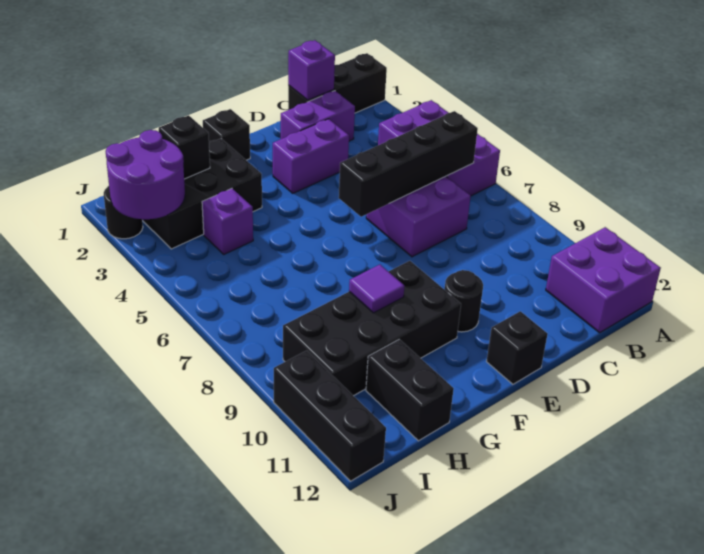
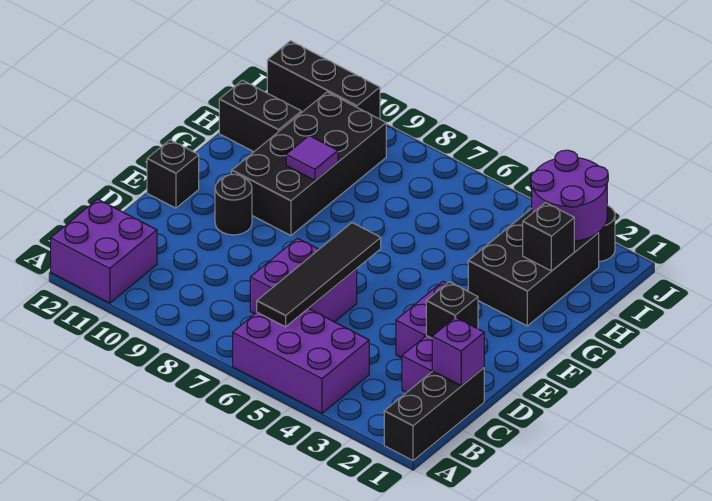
black brick B6:E6 level 2 -> black tile B6:E6 level 2
black brick F1 level 1 -> black brick D2 level 2
purple brick H4 level 1 -> none

